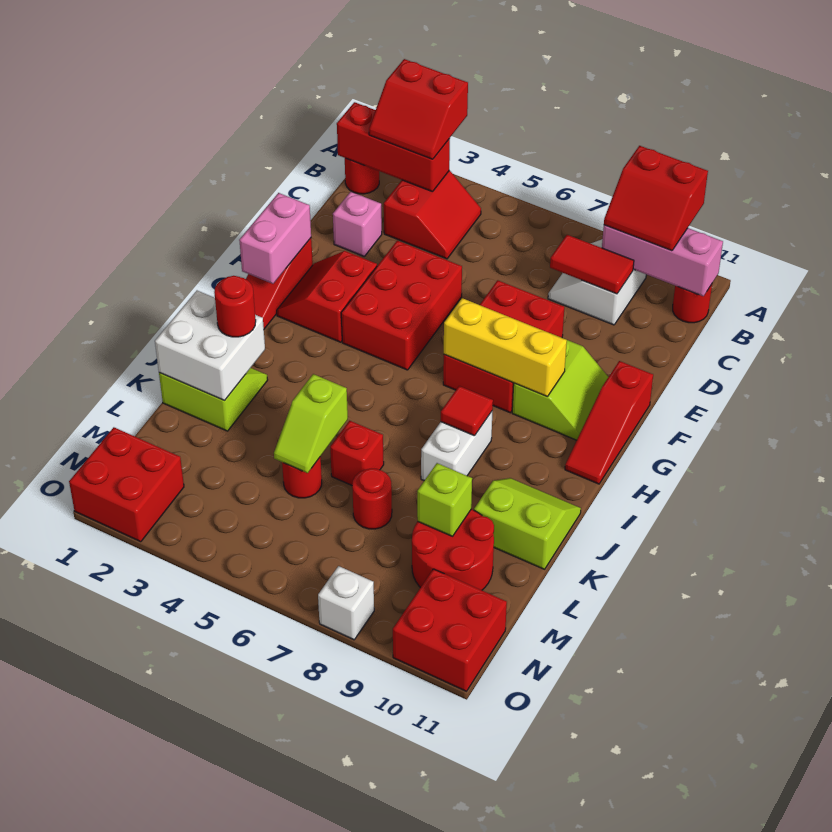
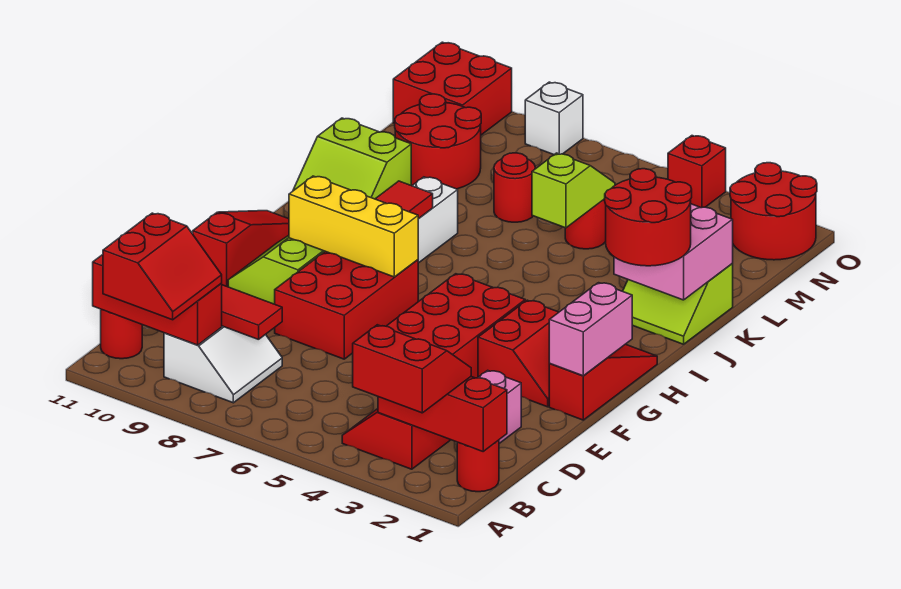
red slope A9:B10 level 3 top A -> red slope A9:B10 level 3 top 10
pink brick B9:B11 level 2 -> red brick B9:B11 level 2
white brick J1:K2 level 2 -> pink brick J1:K2 level 2
red round brick J2 level 3 -> red round brick I1:J2 level 3
red brick K6 level 1 -> red brick O4 level 1
lime brick L9 level 2 -> none
red brick N1:O2 level 1 -> red round brick N1:O2 level 1

